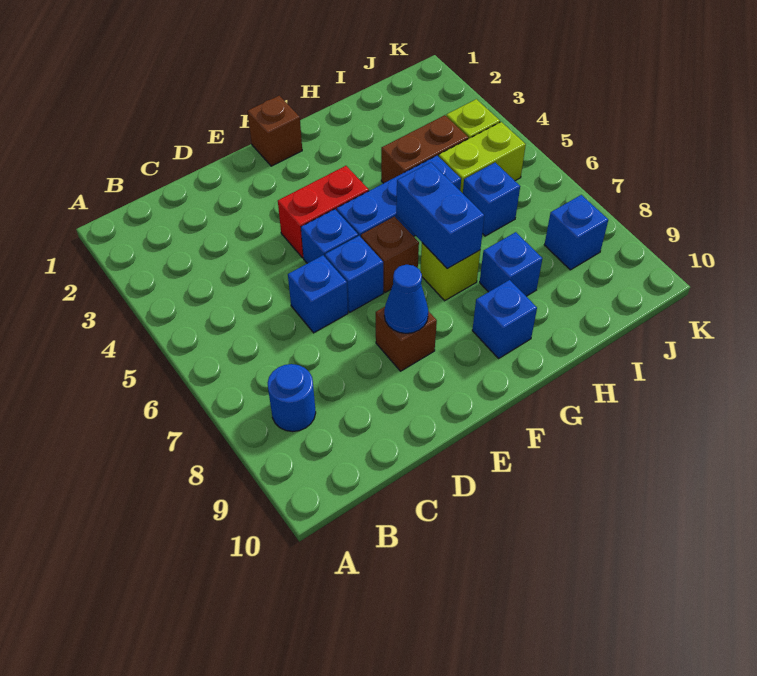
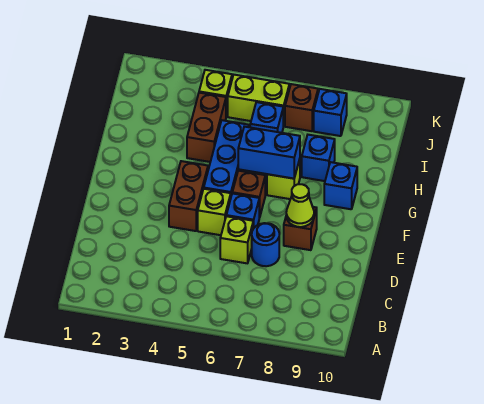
blue round brick B8 level 1 -> blue round brick D7 level 1
blue brick D6 level 1 -> lime brick D6 level 1
red brick E4:F4 level 1 -> brown brick E4:F4 level 1
blue brick E5 level 1 -> lime brick E5 level 1
blue cone E8 level 2 -> lime cone E8 level 2
brown brick F1 level 1 -> brown brick J7 level 1
lime brick I5:J5 level 1 -> lime brick J5:J6 level 1

